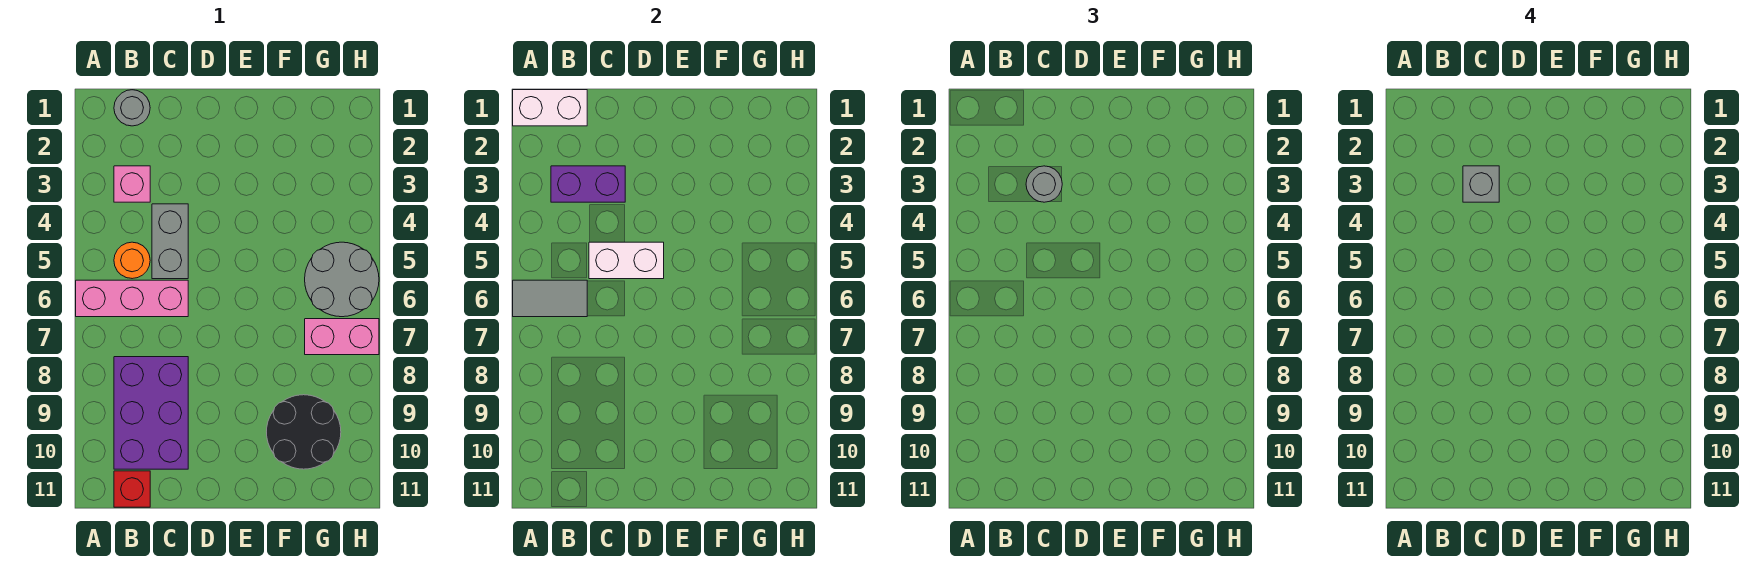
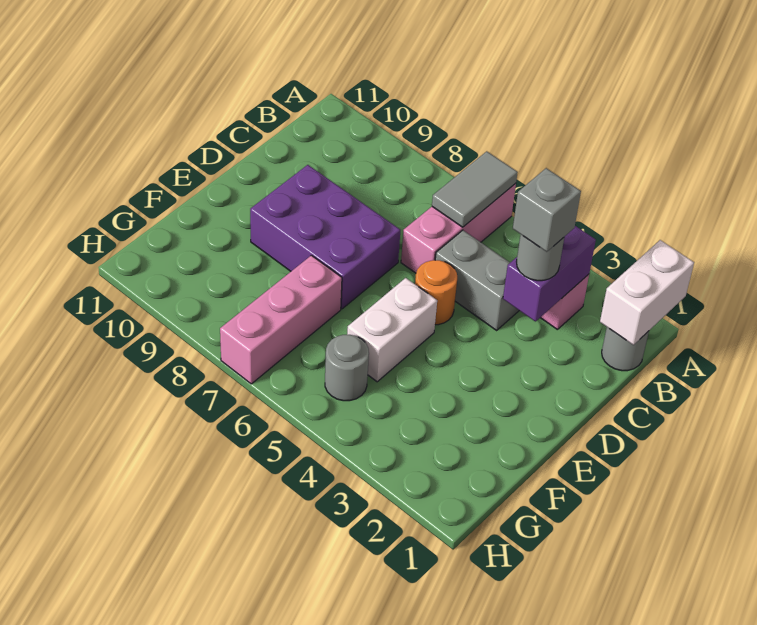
orange round brick B5 level 1 -> orange round brick D5 level 1
purple brick B8:C10 level 1 -> purple brick D7:E9 level 1
red brick B11 level 1 -> none
white brick C5:D5 level 2 -> white brick E5:F5 level 1
black round brick F9:G10 level 1 -> none
grey round brick G5:H6 level 1 -> grey round brick G5 level 1
pink brick G7:H7 level 1 -> pink brick F7:H7 level 1

